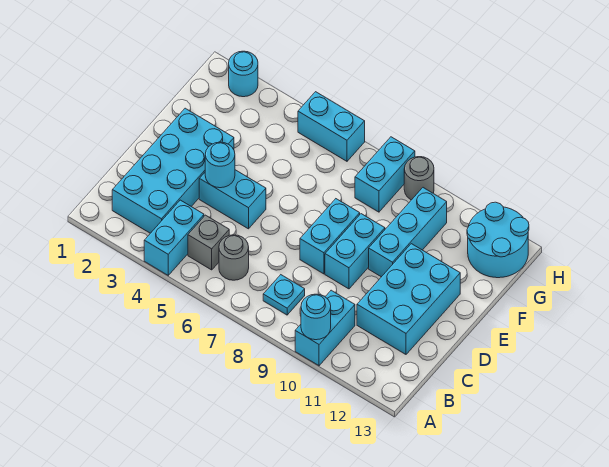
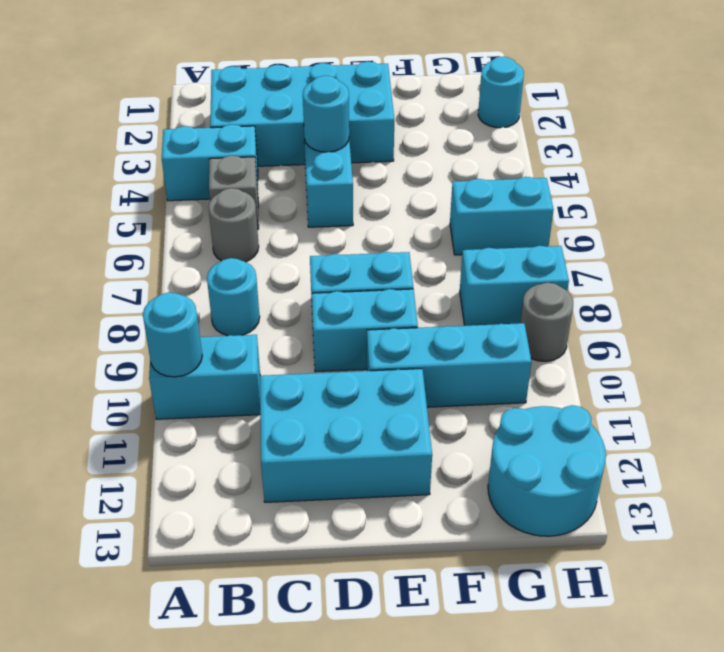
cyan plate B8 level 1 -> cyan round brick B8 level 1
cyan brick H5:H6 level 1 -> cyan brick G6:H6 level 1

